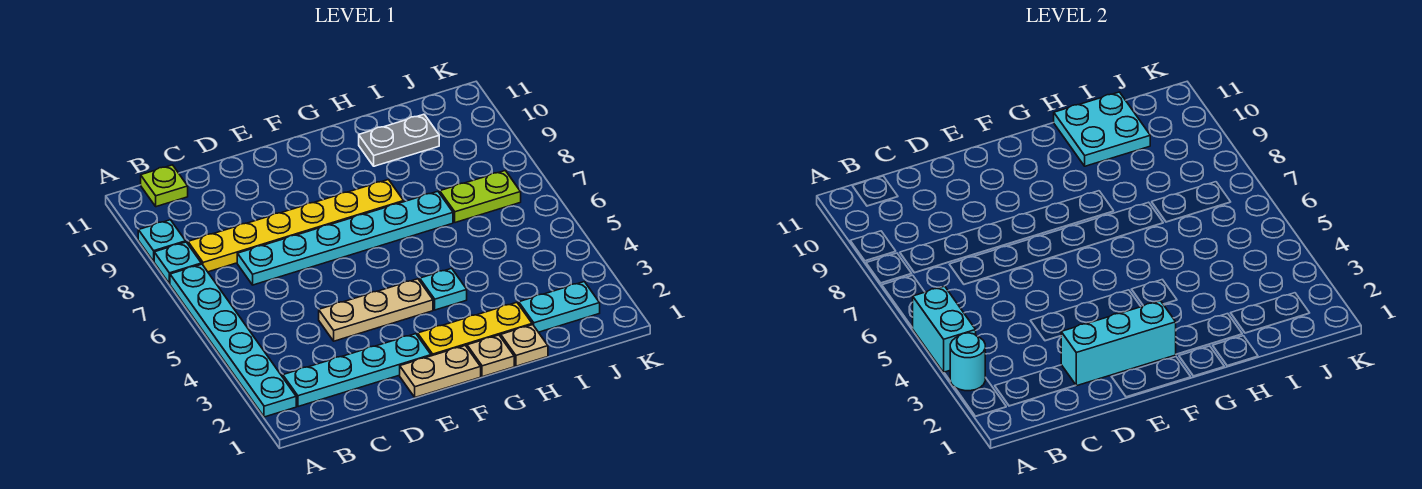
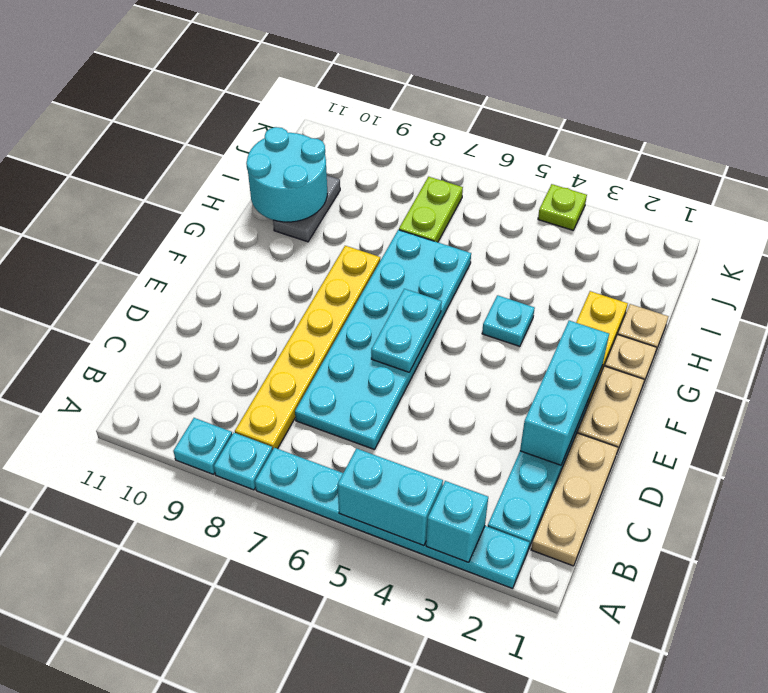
cyan round brick A3 level 2 -> cyan brick A3 level 2
lime plate B11 level 1 -> lime plate K4 level 1
cyan plate C7:H7 level 1 -> cyan plate C6:H7 level 1
tan plate D4:F4 level 1 -> tan plate B1:D1 level 1
cyan plate H10:I11 level 2 -> cyan round brick H10:I11 level 2
cyan plate I2:J2 level 1 -> cyan plate E6:F6 level 2

